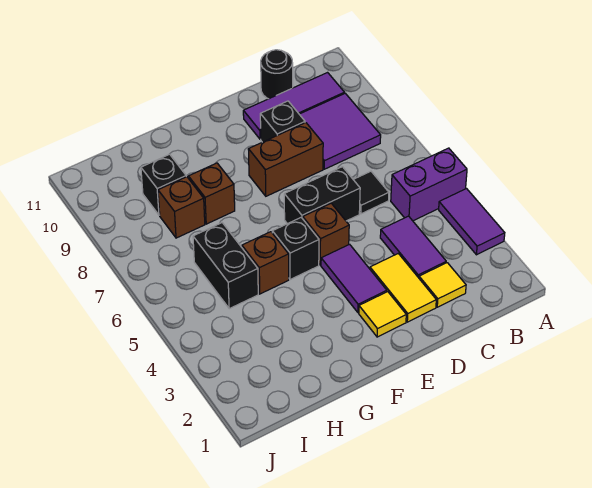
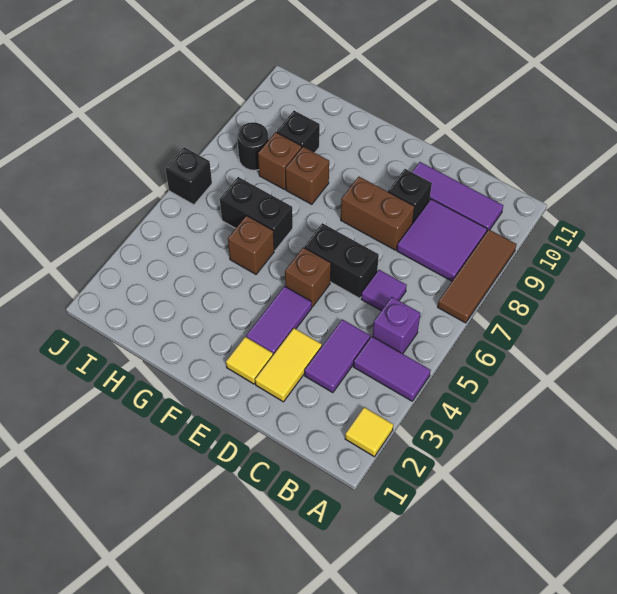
purple tile A3:A4 level 1 -> purple tile A4:B4 level 1
purple brick A5:B5 level 1 -> purple brick B5 level 1
none -> brown tile A7:A9 level 1
yellow tile C2 level 1 -> yellow tile A2 level 1
black tile C6 level 1 -> purple tile C6 level 1
black round brick C11 level 1 -> black round brick I8 level 1
black brick F5 level 1 -> black brick J6 level 1
black brick H5:H6 level 1 -> black brick G6:H6 level 1

